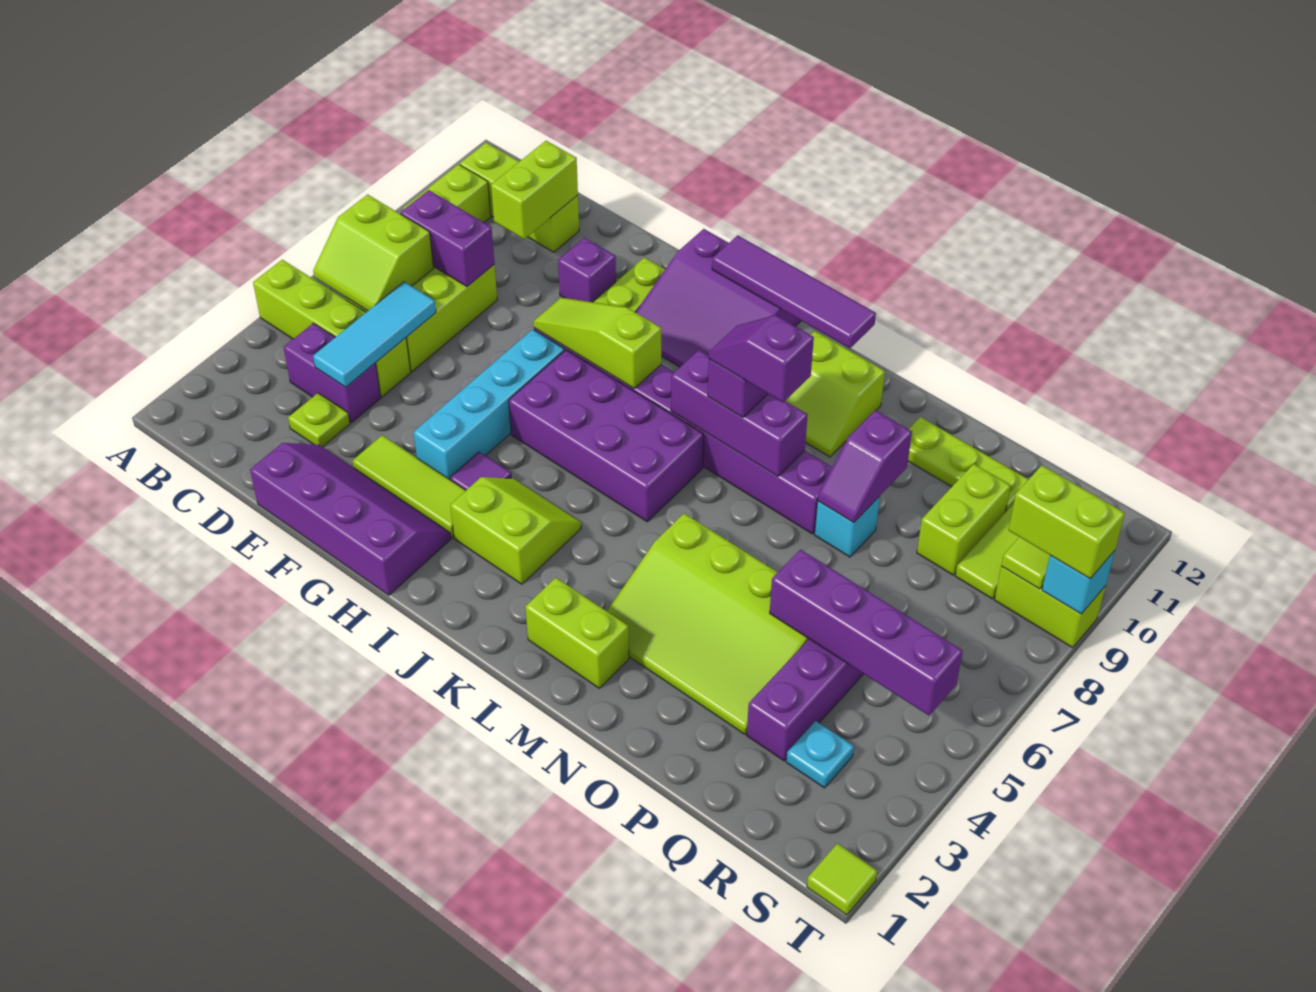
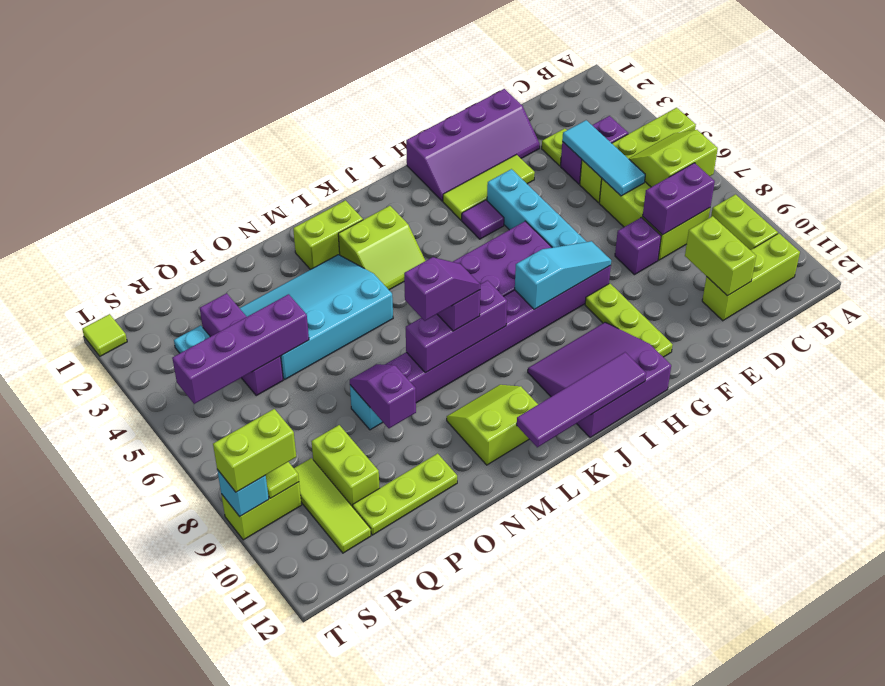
purple brick F10 level 1 -> purple brick E8 level 1
lime slope G8:I8 level 2 top I -> cyan slope G8:I8 level 2 top I
lime slope I3:J4 level 1 top 3 -> lime slope K3:L4 level 1 top 3
lime slope M3:P5 level 1 top 5 -> cyan slope M3:P5 level 1 top 5

